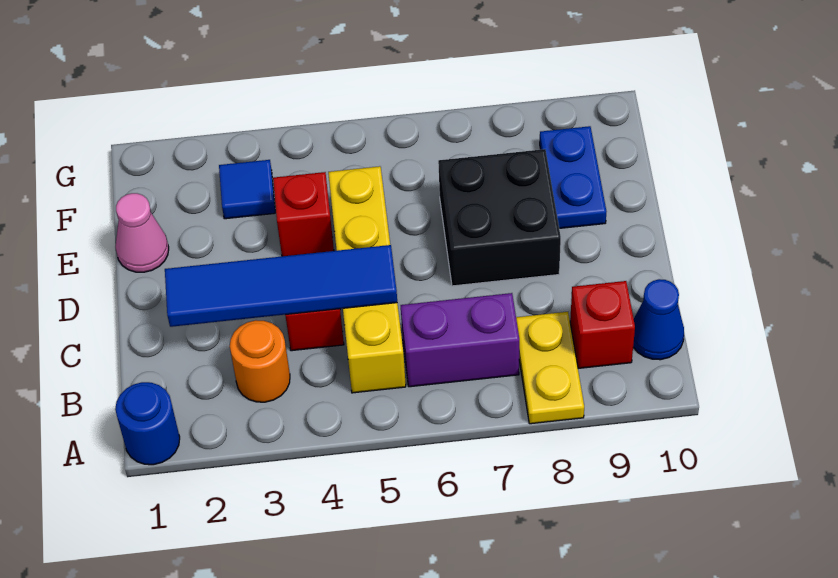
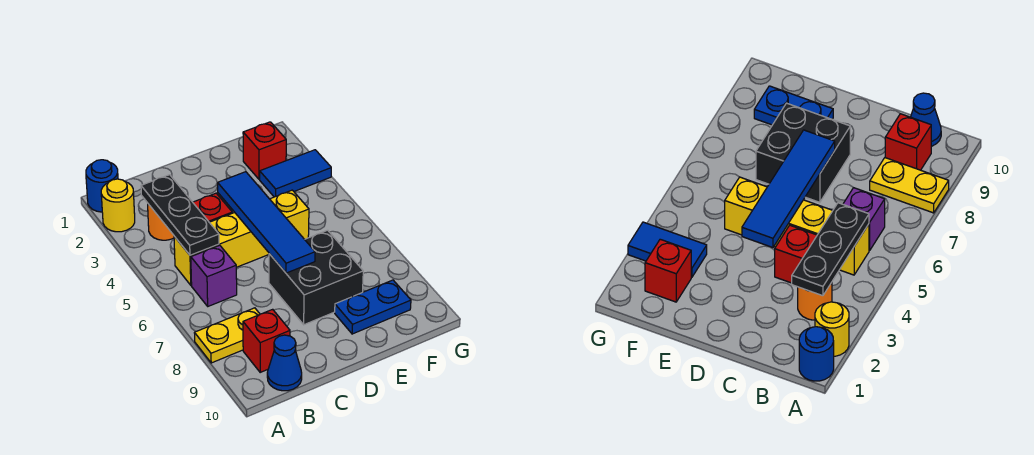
none -> yellow round brick A2 level 1
none -> black plate B3:B5 level 2
purple brick B6:B7 level 1 -> purple brick B6 level 1
blue tile C2:C5 level 2 -> blue tile D4:D7 level 2
pink cone E1 level 1 -> none
red brick E4 level 1 -> red brick F2 level 1
blue tile F3 level 1 -> blue tile F3:G3 level 1

